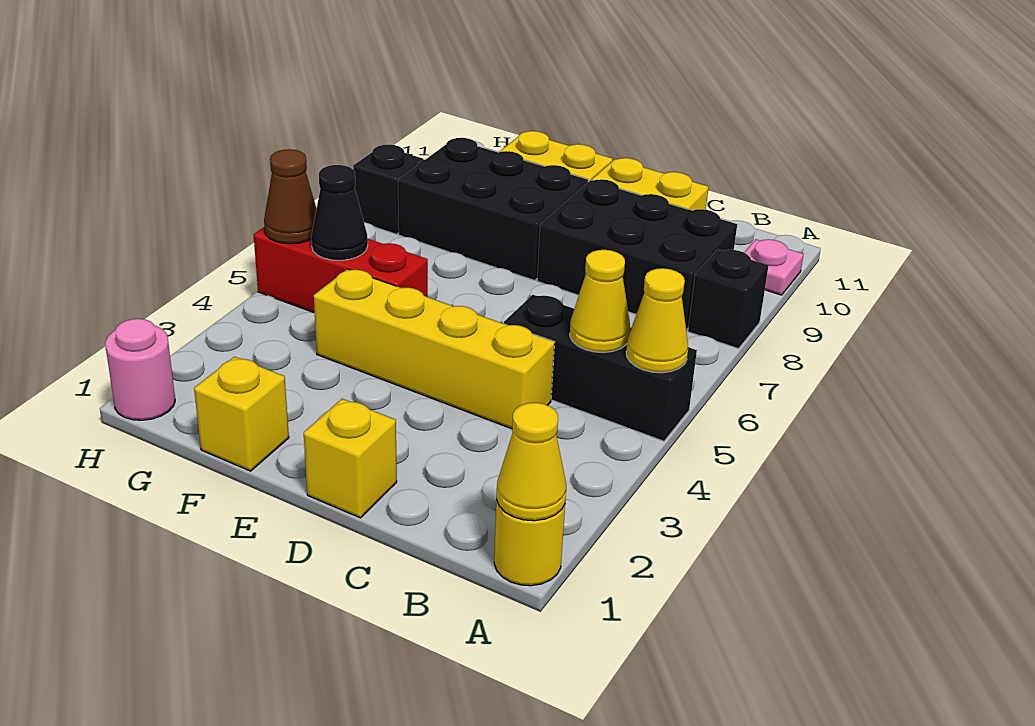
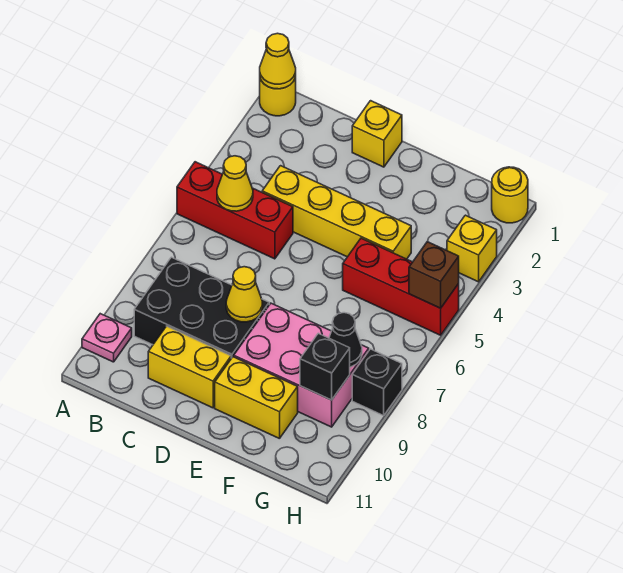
black brick A5:C5 level 1 -> red brick A5:C5 level 1
yellow cone A5 level 2 -> yellow cone D8 level 2
black brick A8 level 1 -> black brick G9 level 2
black brick E8:G9 level 1 -> pink brick E8:G9 level 1
yellow brick F1 level 1 -> yellow brick H3 level 1
black cone G5 level 2 -> black cone G8 level 2
pink round brick H1 level 1 -> yellow round brick H1 level 1
brown cone H5 level 2 -> brown brick H5 level 2

